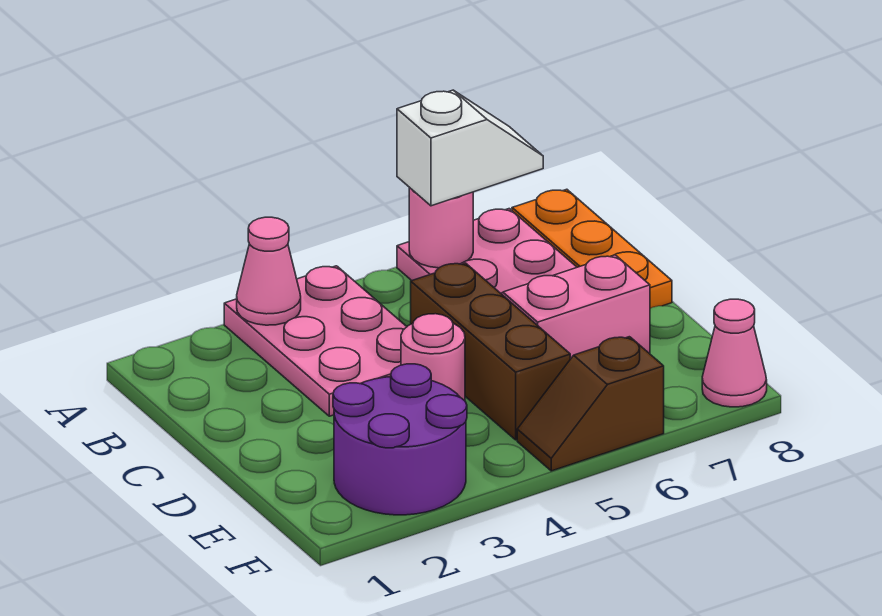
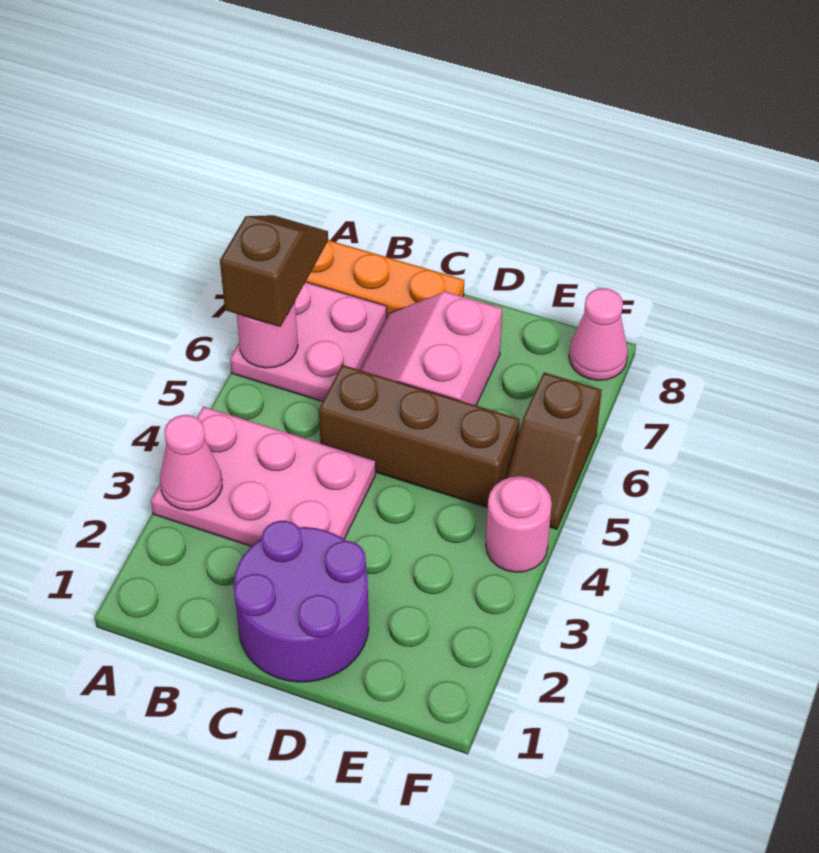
white slope A6:A7 level 3 top 6 -> brown slope A6:A7 level 3 top 6
pink round brick D4 level 1 -> pink round brick F4 level 1
purple round brick E2:F3 level 1 -> purple round brick C1:D2 level 1

